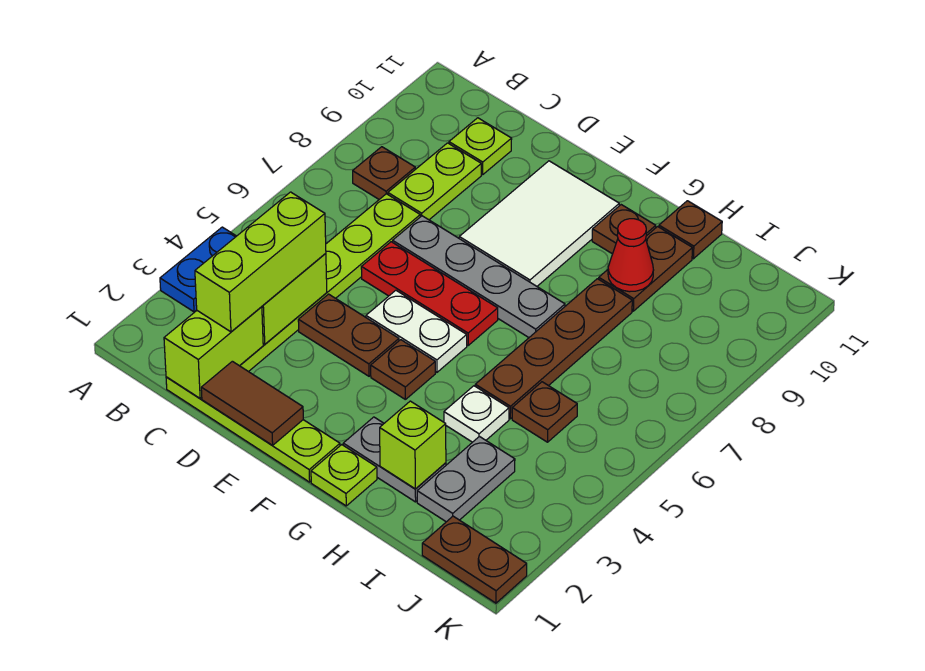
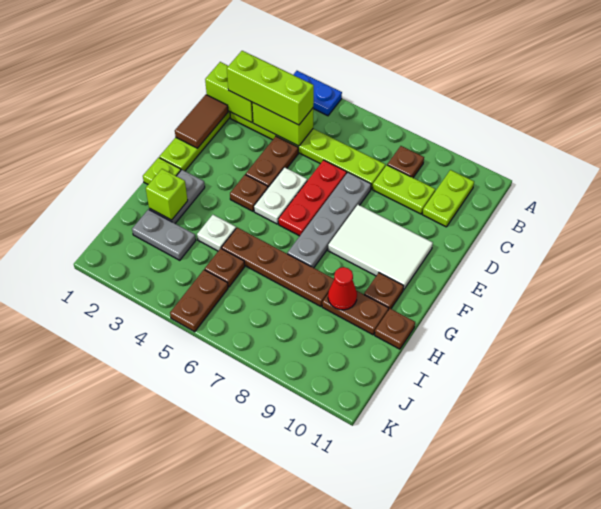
lime plate C10 level 1 -> lime plate B10:C10 level 1
brown plate J1:K1 level 1 -> brown plate J5:K5 level 1

